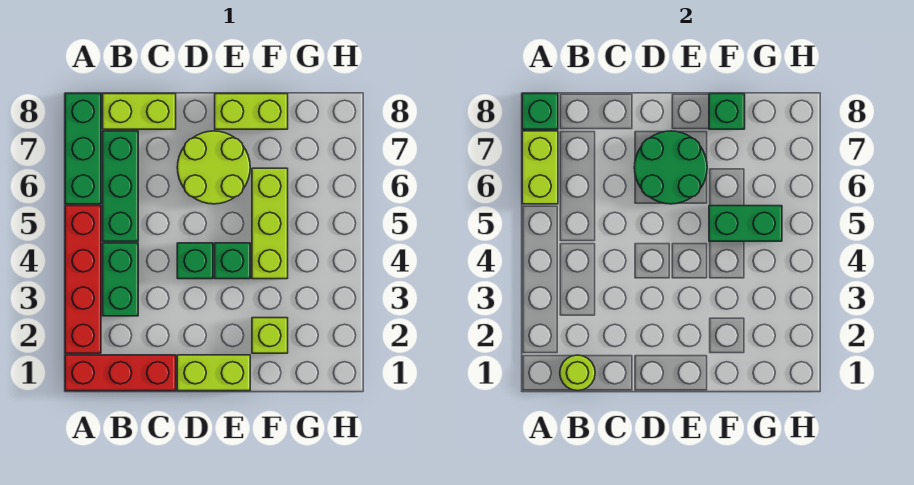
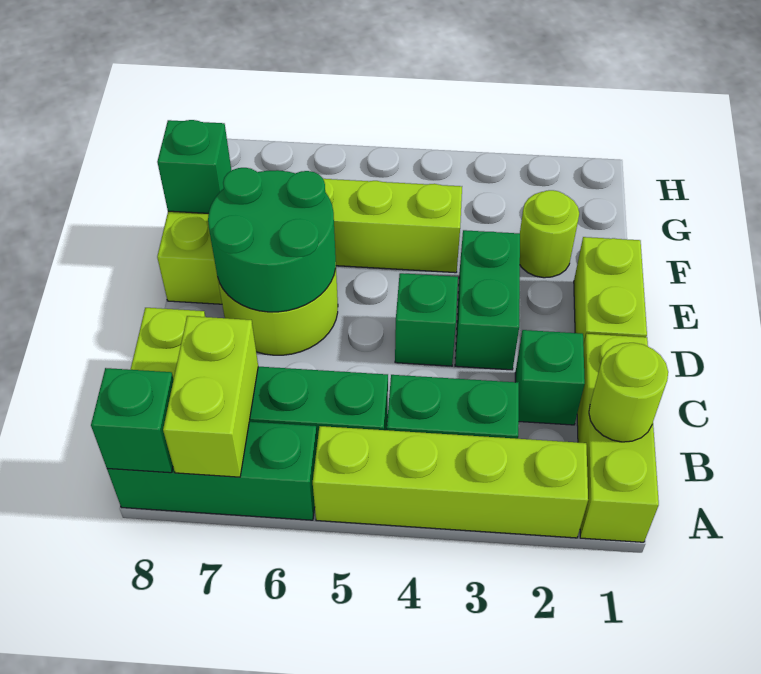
red brick A1:C1 level 1 -> lime brick A1:C1 level 1
red brick A2:A5 level 1 -> lime brick A2:A5 level 1
lime brick A6:A7 level 2 -> lime brick A7:B7 level 2
green brick E4 level 1 -> green brick C2 level 1
lime brick F2 level 1 -> lime round brick F2 level 1
green brick F5:G5 level 2 -> green brick D3:E3 level 1

